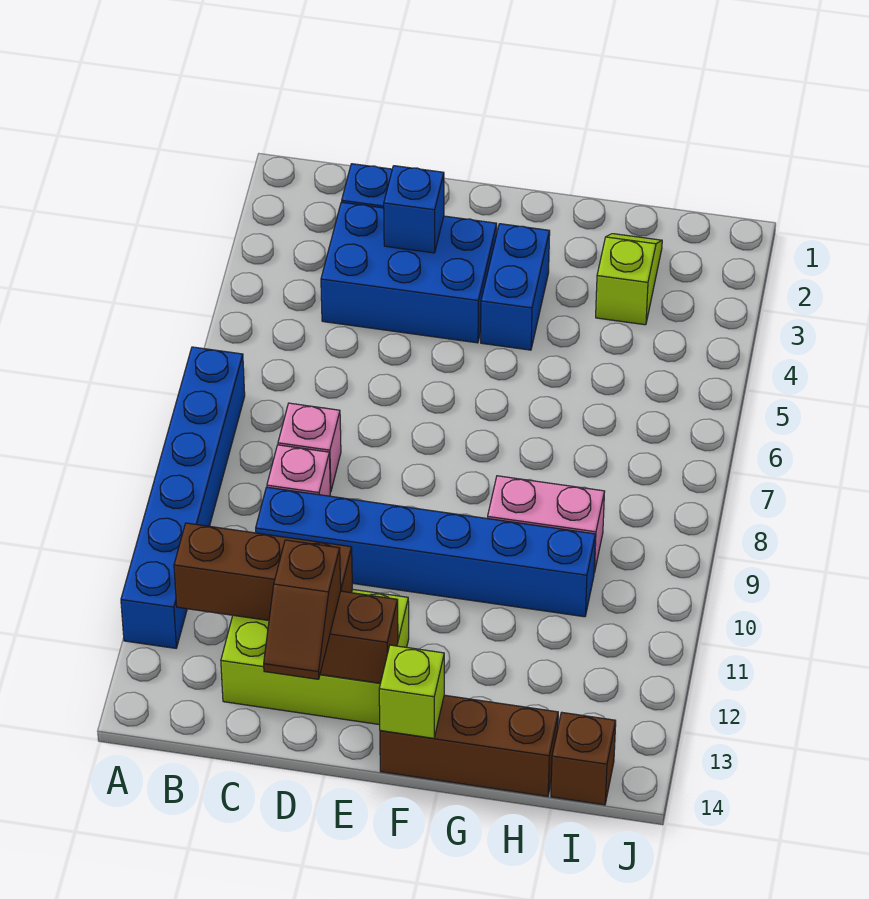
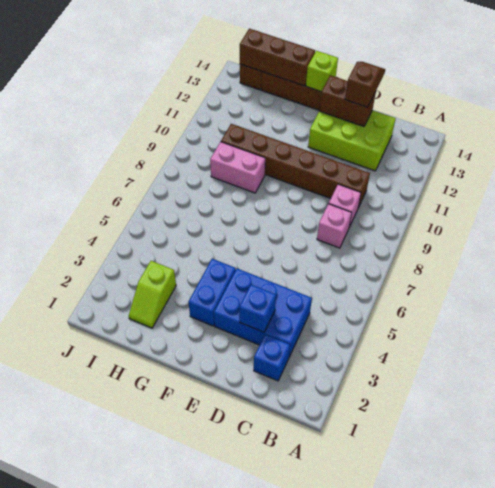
blue brick A7:A12 level 1 -> none
brown brick B12:D12 level 2 -> brown brick G14:I14 level 2
blue brick C10:H10 level 1 -> brown brick C10:H10 level 1

